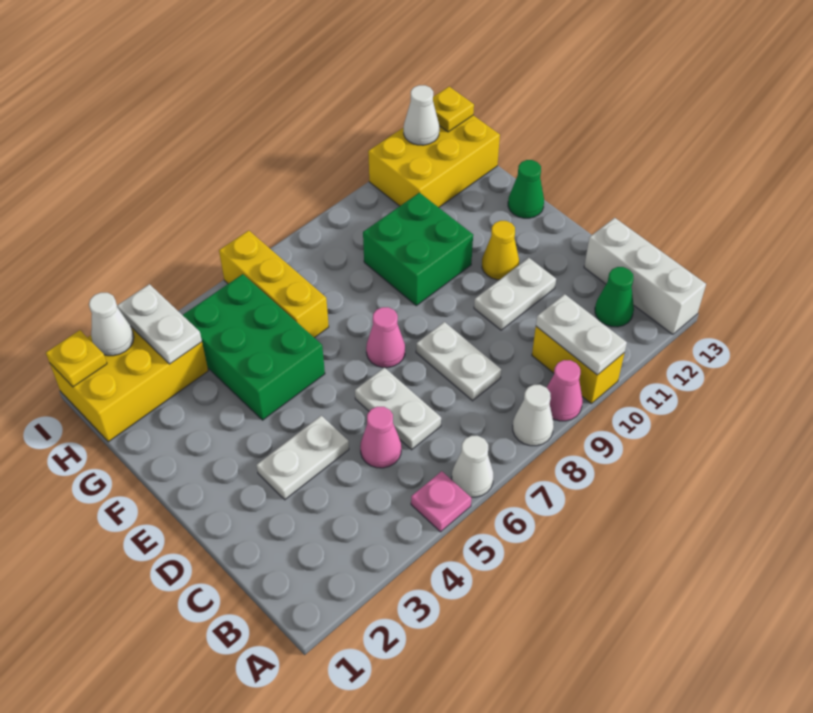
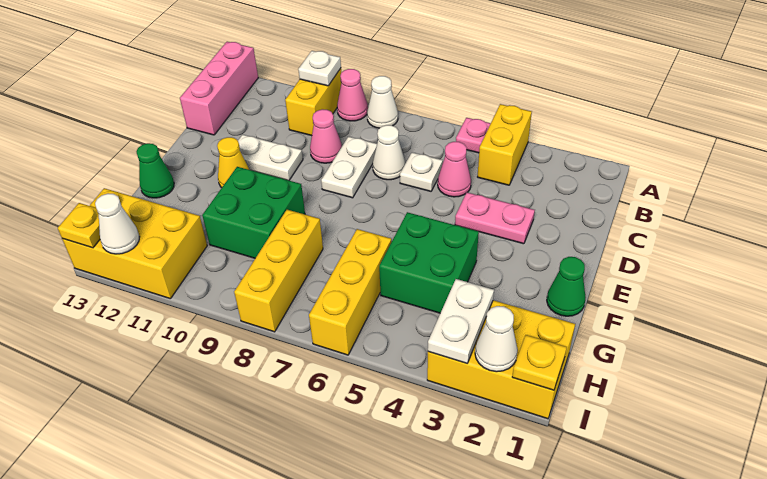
none -> yellow brick A4:B4 level 1
white cone A6 level 1 -> white cone C7 level 1
white plate A10:B10 level 2 -> white plate A10 level 2
white brick A13:C13 level 1 -> pink brick A13:C13 level 1
green cone B12 level 1 -> green cone F1 level 1
white plate C6:D6 level 1 -> white plate C6 level 1
white plate D3:D4 level 1 -> pink plate D3:D4 level 1
pink cone E7 level 1 -> pink cone C9 level 1
green brick F4:H5 level 1 -> green brick F4:G5 level 1
none -> yellow brick G8:I8 level 1

